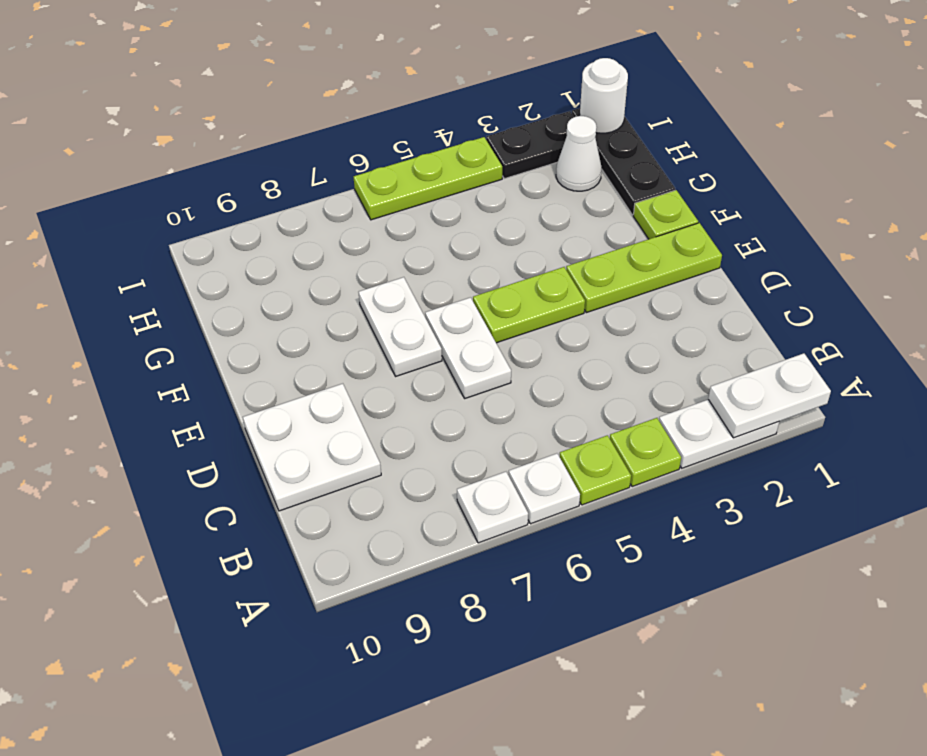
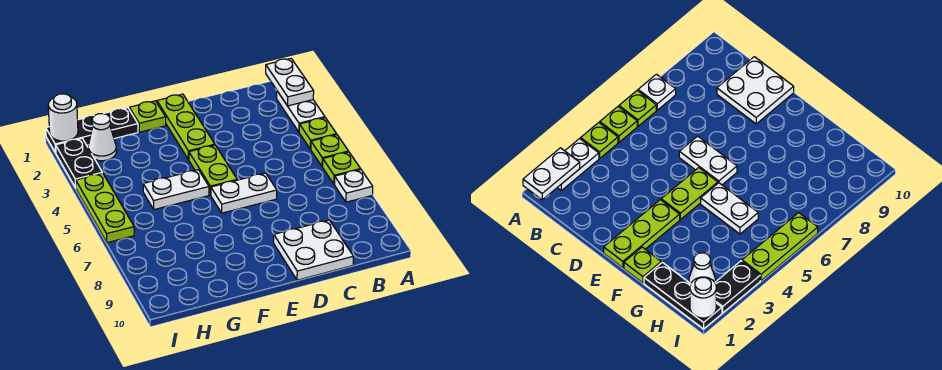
white plate A6 level 1 -> lime plate A6 level 1
white plate E7:F7 level 1 -> white plate F5:G5 level 1

